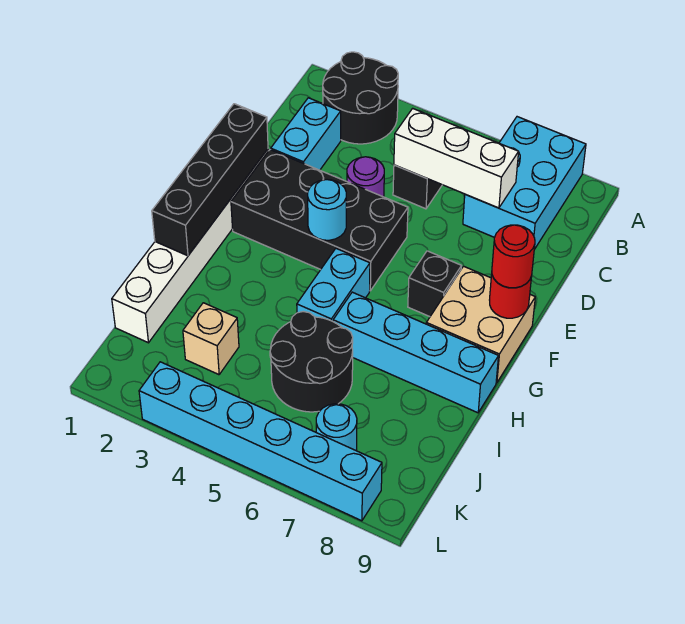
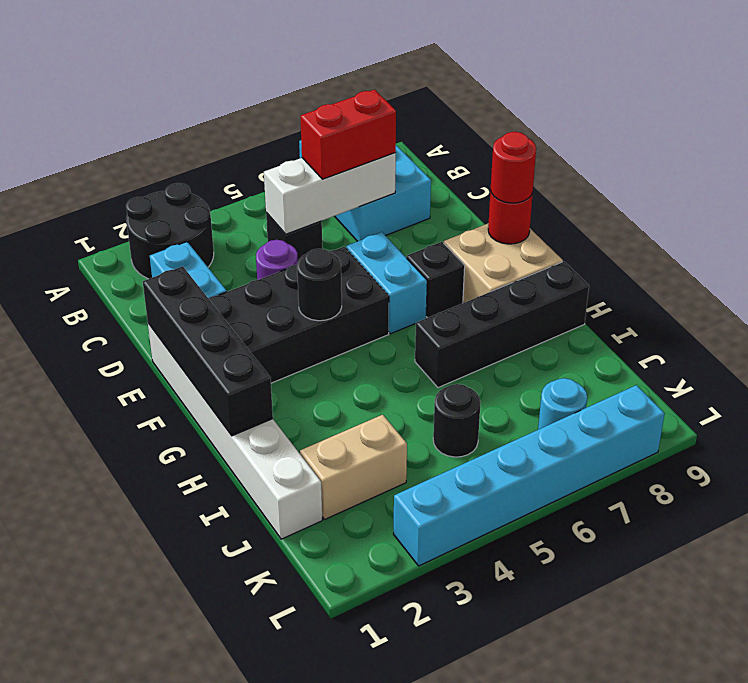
none -> red brick C6:C7 level 3
cyan round brick F4 level 2 -> black round brick F4 level 2
cyan brick G5:H5 level 1 -> cyan brick E6:F6 level 1
cyan brick H6:H9 level 1 -> black brick H6:H9 level 1
black round brick I5:J6 level 1 -> black round brick J5 level 1
tan brick J3 level 1 -> tan brick J2:J3 level 1

